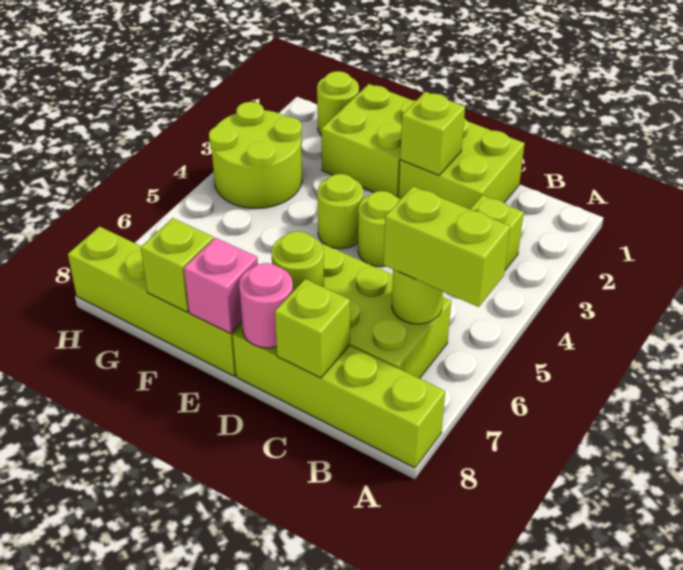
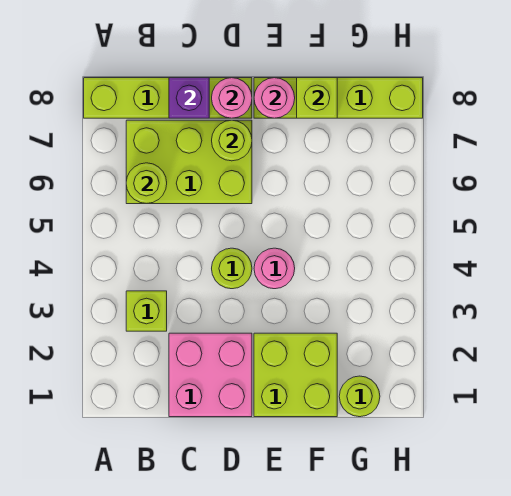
lime brick A6:B6 level 3 -> none
lime brick C1:D2 level 1 -> pink brick C1:D2 level 1
lime brick C8 level 2 -> purple brick C8 level 2
lime brick D2 level 2 -> none
lime round brick E4 level 1 -> pink round brick E4 level 1
pink brick E8 level 2 -> pink round brick E8 level 2
lime round brick G3:H4 level 1 -> none

